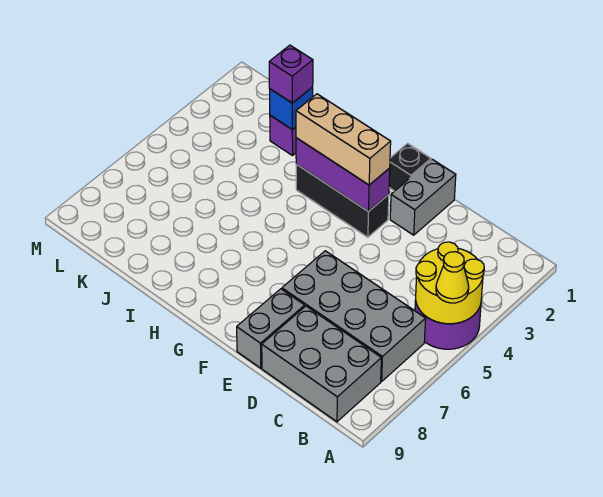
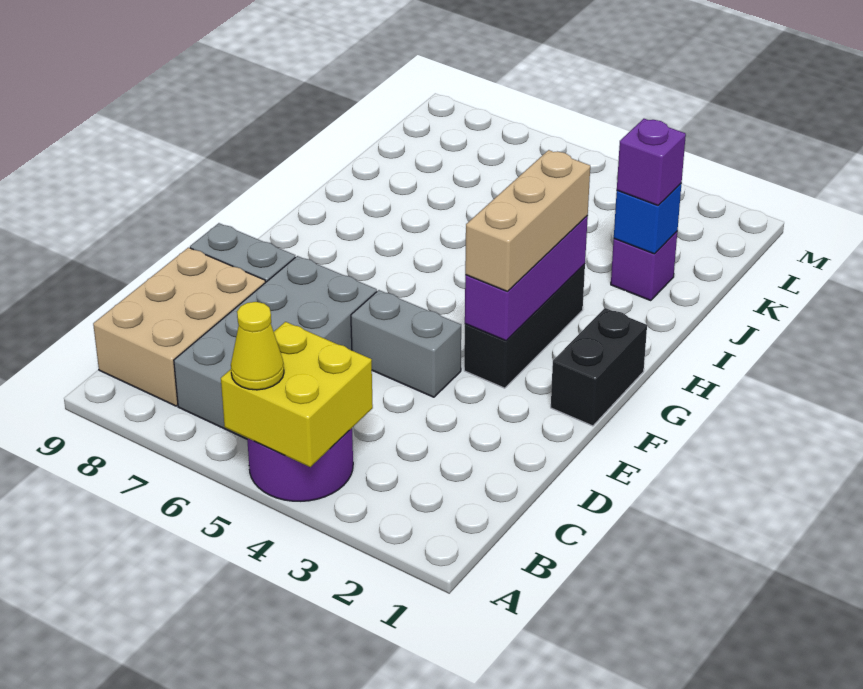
yellow round brick A4:B5 level 2 -> yellow brick A4:B5 level 2
grey brick B8:D9 level 1 -> tan brick B8:D9 level 1
grey brick E1:E2 level 1 -> grey brick E4:E5 level 1
black brick F1 level 1 -> black brick F1:G1 level 1

